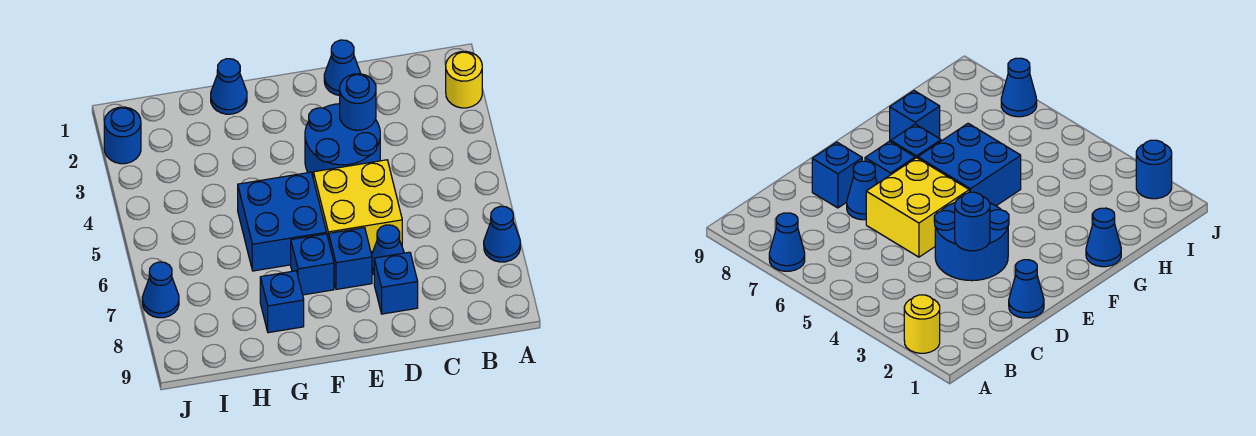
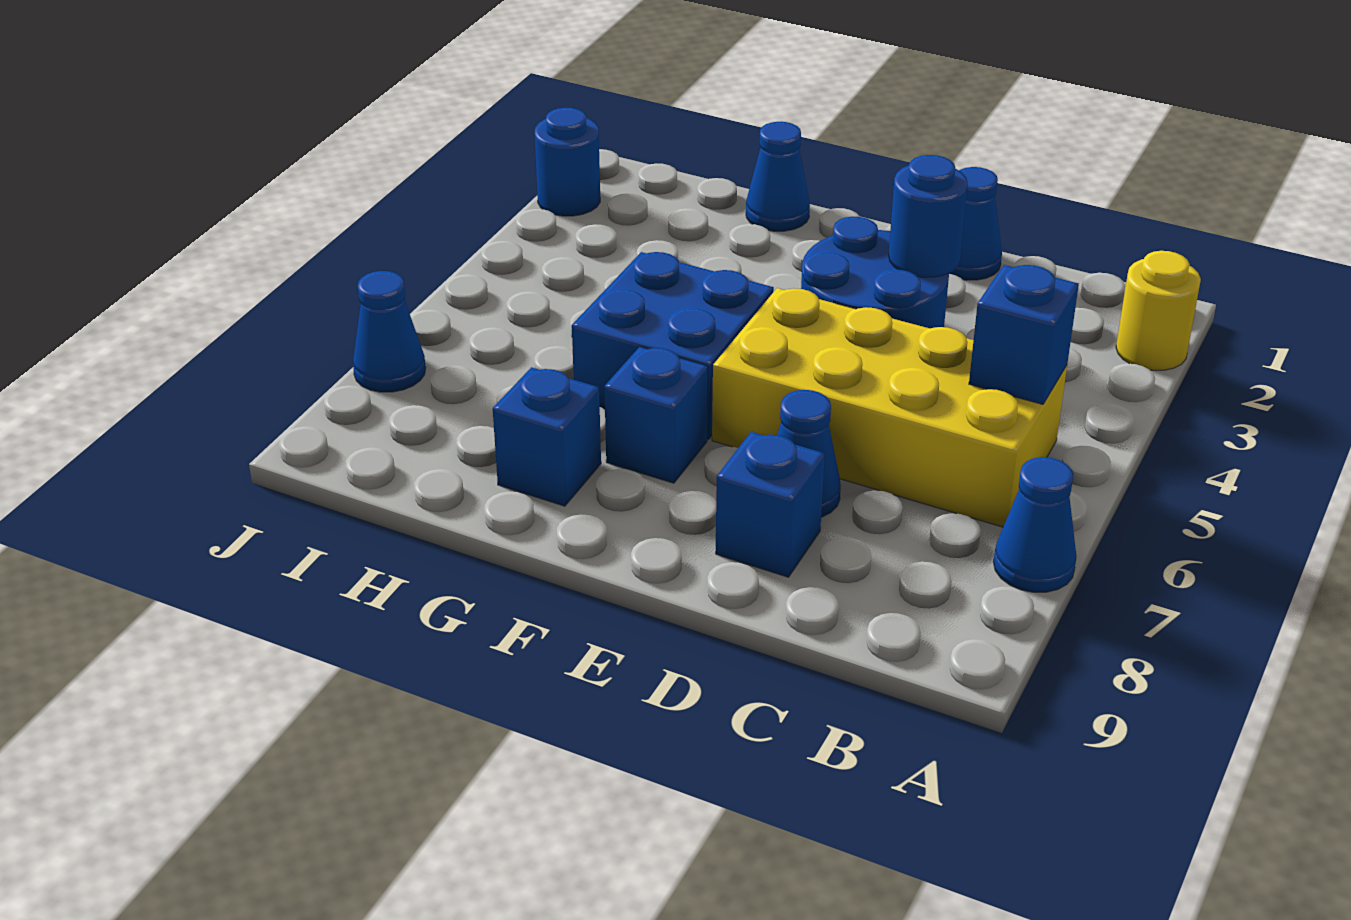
yellow brick D5:E6 level 1 -> yellow brick B5:E6 level 1
blue brick E7 level 1 -> blue brick B5 level 2

